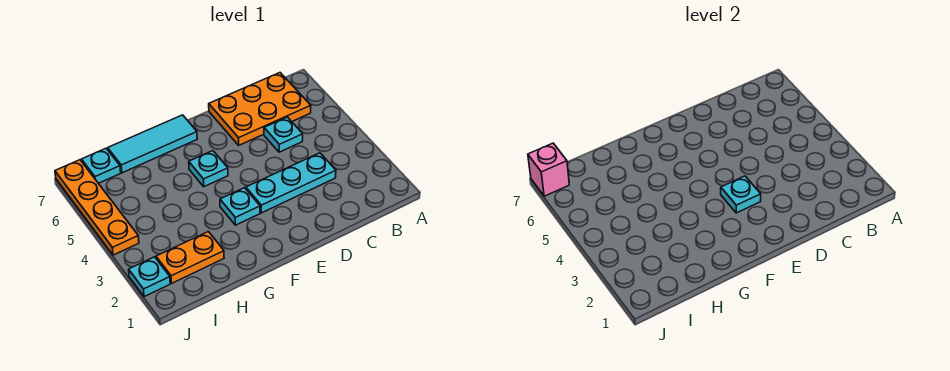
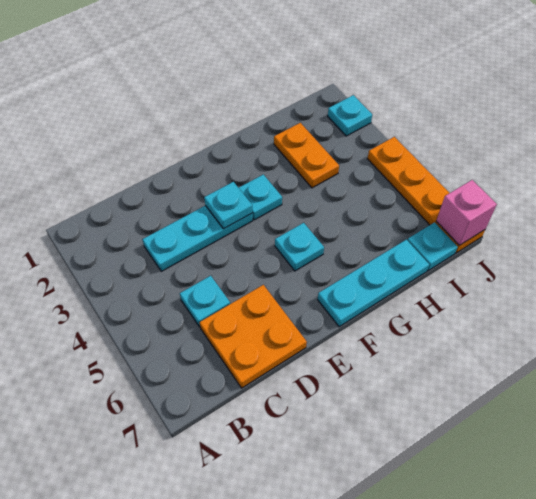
orange plate B6:D7 level 1 -> orange plate C6:D7 level 1
cyan tile F7:H7 level 1 -> cyan plate F7:H7 level 1
orange plate H2:I2 level 1 -> orange plate H2:H3 level 1

